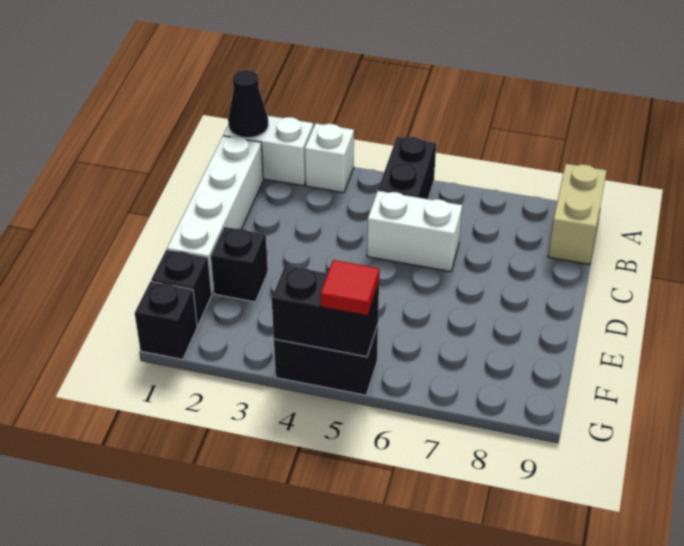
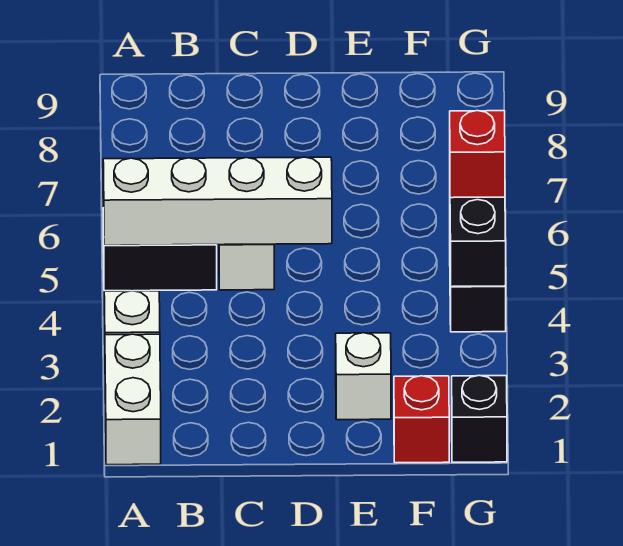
black cone A1 level 2 -> none
tan brick A9:B9 level 1 -> none
white brick B1:E1 level 1 -> white brick A5:D5 level 2
black brick E2 level 1 -> white brick E2 level 1
black brick F1 level 1 -> red brick F1 level 1
red tile G5 level 3 -> red brick G5 level 3

